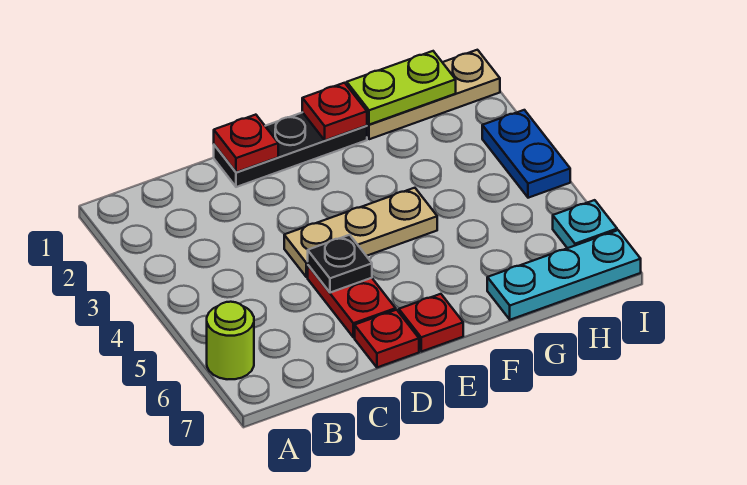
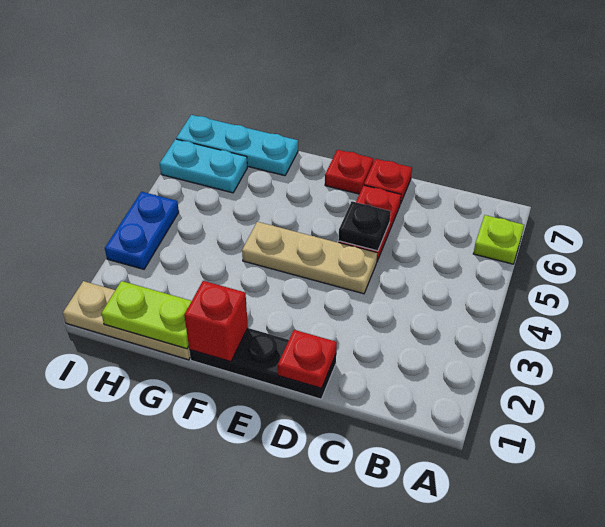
lime round brick A6 level 1 -> lime plate A6 level 1
red plate F1 level 2 -> red brick F1 level 2
cyan plate I6 level 1 -> cyan plate H6:I6 level 1

